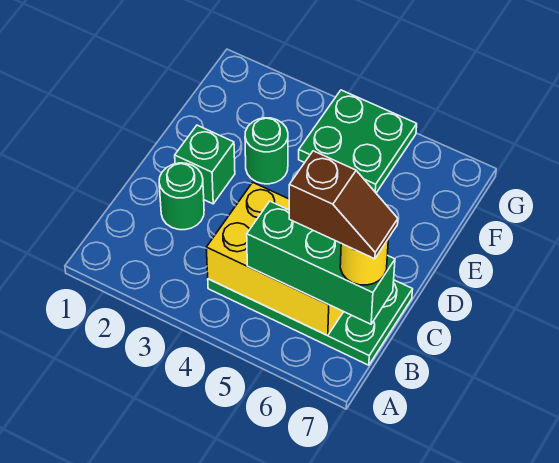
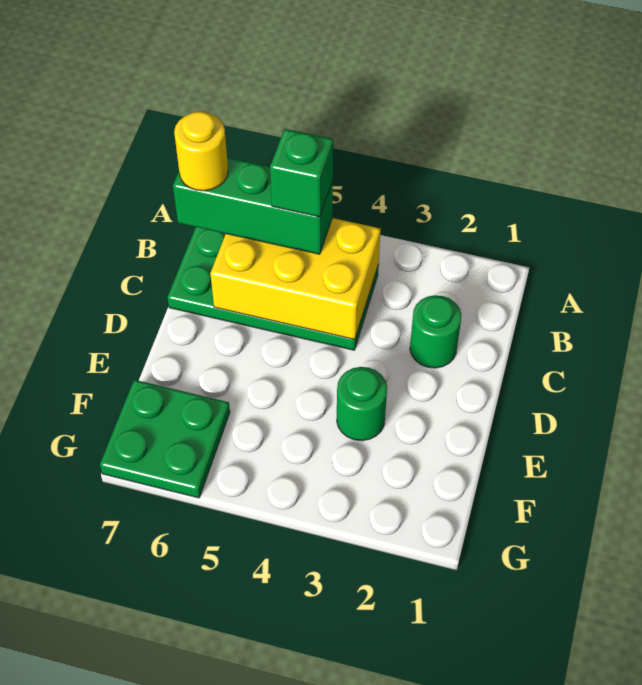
brown slope B6:B7 level 5 top 6 -> none
green brick D2 level 1 -> green brick B5 level 4
green plate F4:G5 level 1 -> green plate F6:G7 level 1

